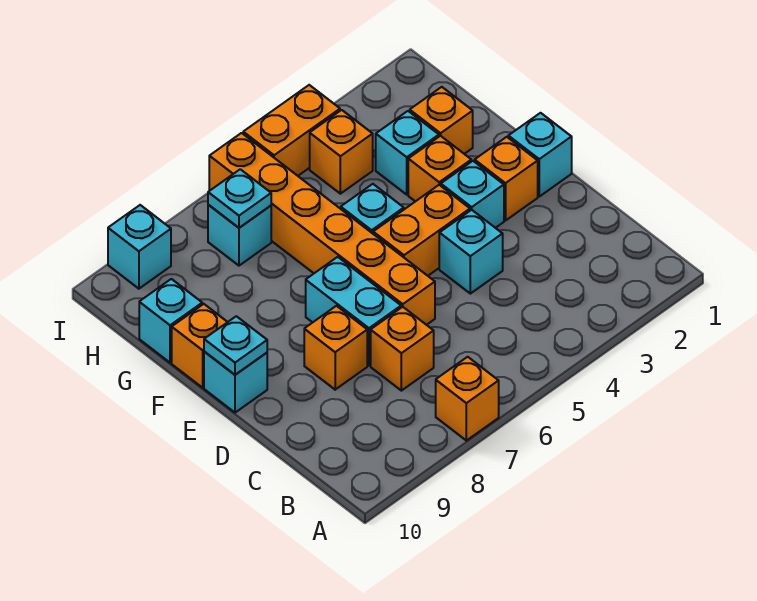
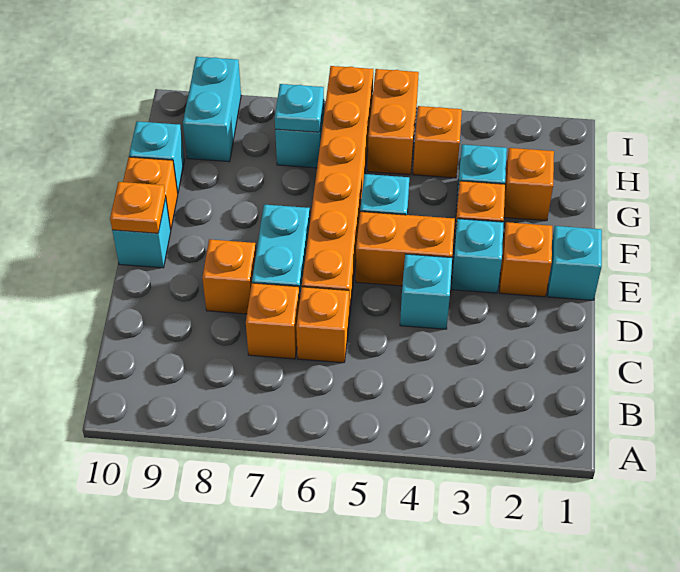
orange brick A7 level 1 -> orange brick C6 level 1
cyan plate E10 level 2 -> orange plate E10 level 2
orange brick I4:I5 level 1 -> orange brick H5:I5 level 1
cyan brick I9 level 1 -> cyan brick H9:I9 level 1

